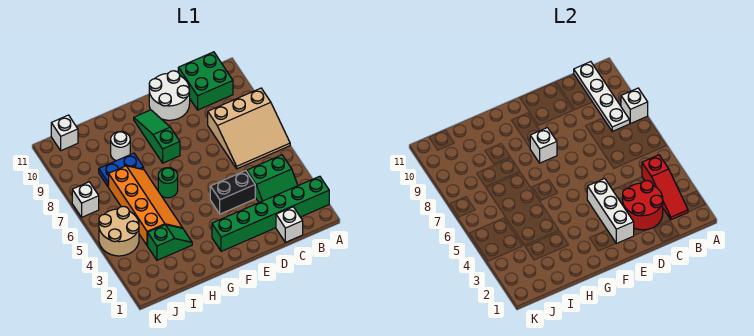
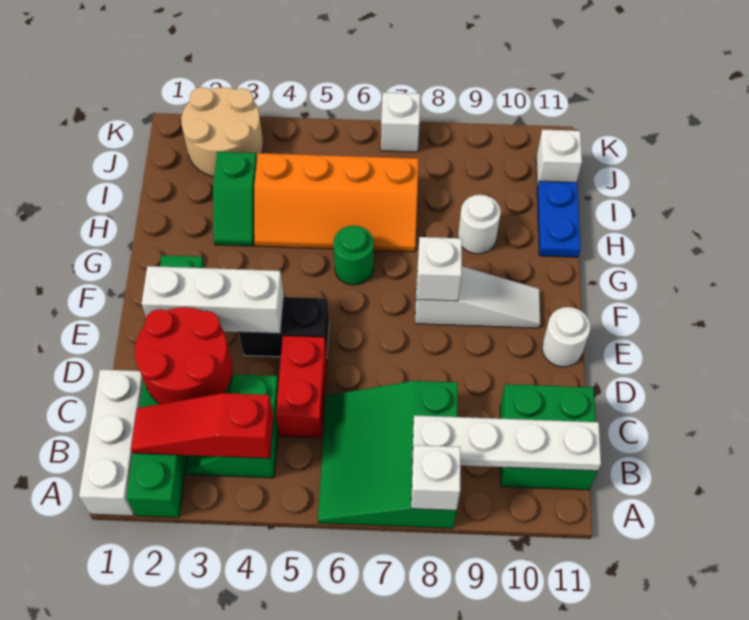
tan slope A6:C8 level 1 top 8 -> green slope A6:C8 level 1 top 8
white brick C1 level 1 -> white brick A1:C1 level 1
none -> red brick C5:D5 level 1
black brick D4:E4 level 1 -> black brick E4:E5 level 1
white round brick D10:E11 level 1 -> white round brick E11 level 1
green slope F8:F10 level 1 top 8 -> white slope F8:F10 level 1 top 8
blue plate H8:I8 level 1 -> blue plate H11:I11 level 1
tan round brick J4:K5 level 1 -> tan round brick J2:K3 level 1

